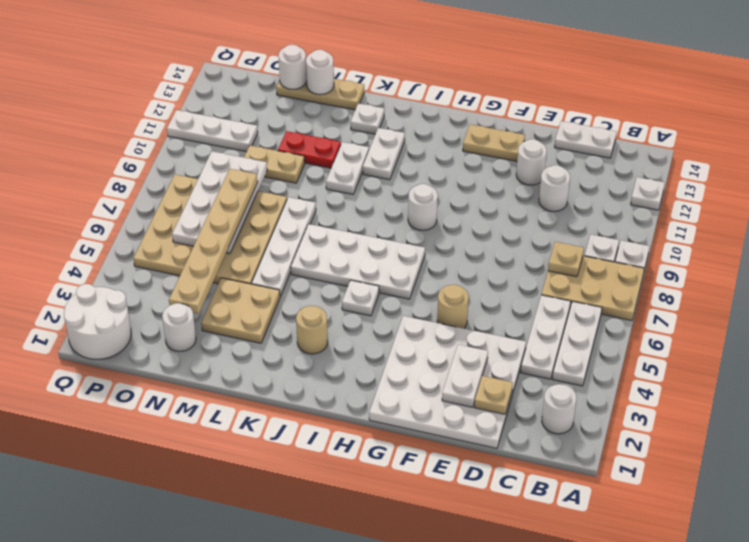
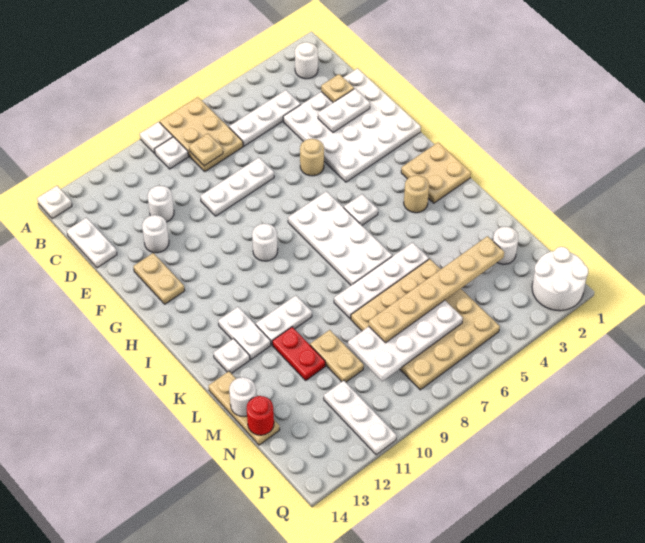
white plate A12 level 1 -> white plate A14 level 1
white plate B4:B6 level 1 -> white plate E7:E9 level 1
white plate J11:J12 level 1 -> white plate J12:K12 level 1
tan plate L3:M4 level 1 -> tan plate I1:J2 level 1
white round brick N14 level 2 -> red round brick N14 level 2

